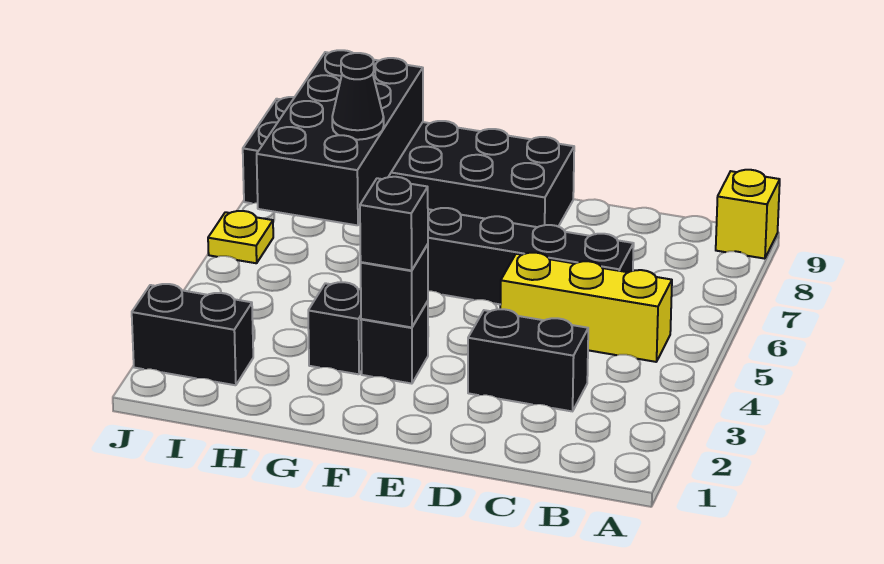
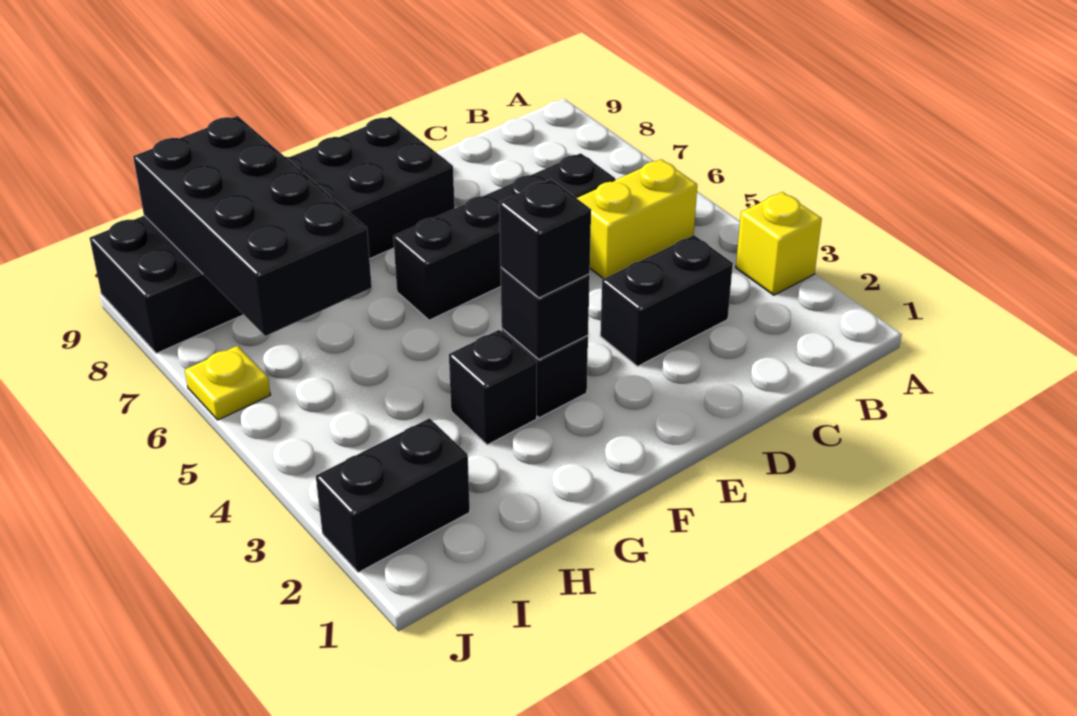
yellow brick A9 level 1 -> yellow brick A3 level 1
yellow brick B5:D5 level 1 -> yellow brick B5:C5 level 1
black cone H7 level 3 -> none

